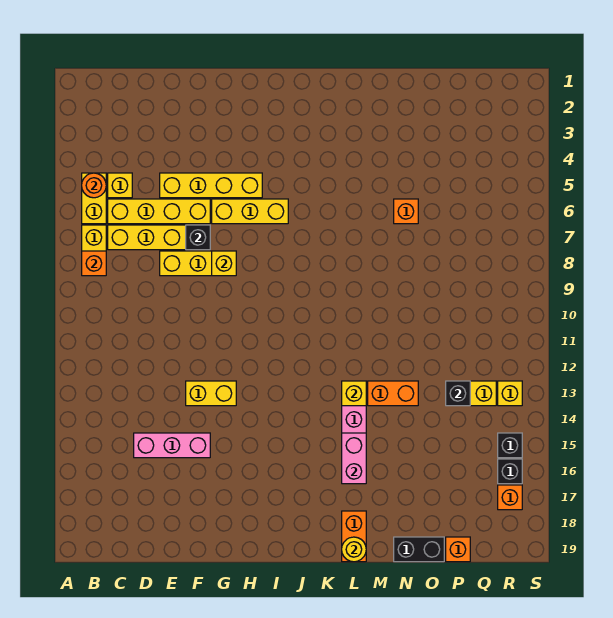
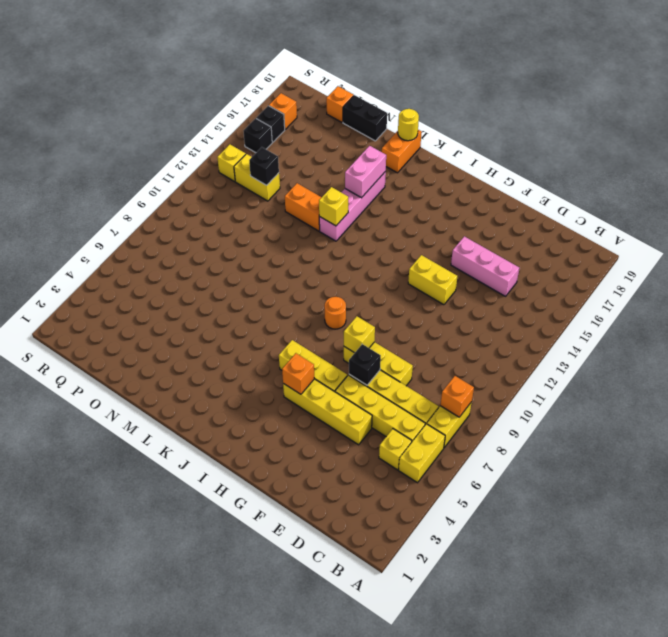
orange round brick B5 level 2 -> orange round brick I9 level 1
orange brick N6 level 1 -> orange brick H5 level 2

